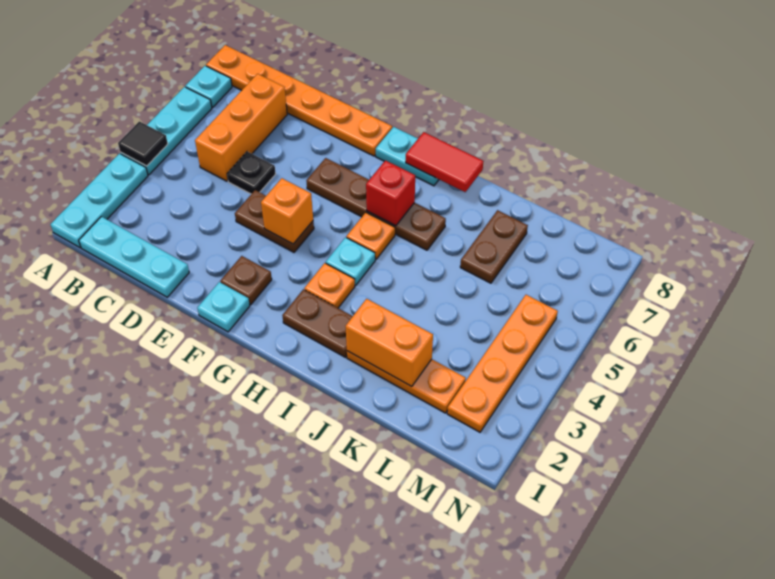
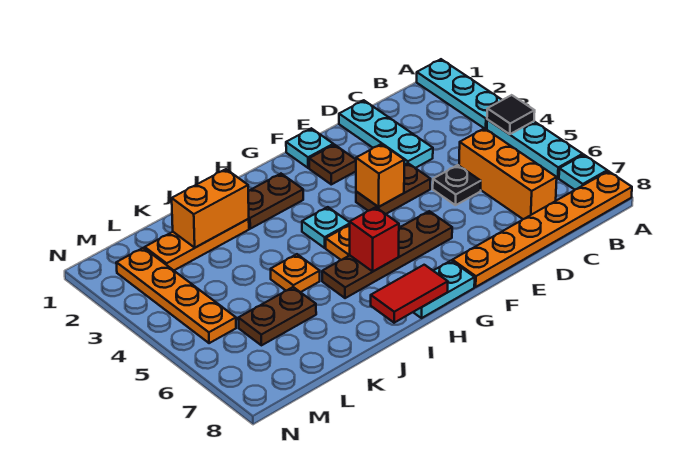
cyan plate B1:D1 level 1 -> cyan plate D1:D3 level 1
orange plate H3 level 1 -> orange plate J5 level 1
brown plate K6:K7 level 1 -> brown plate K6:L6 level 1

